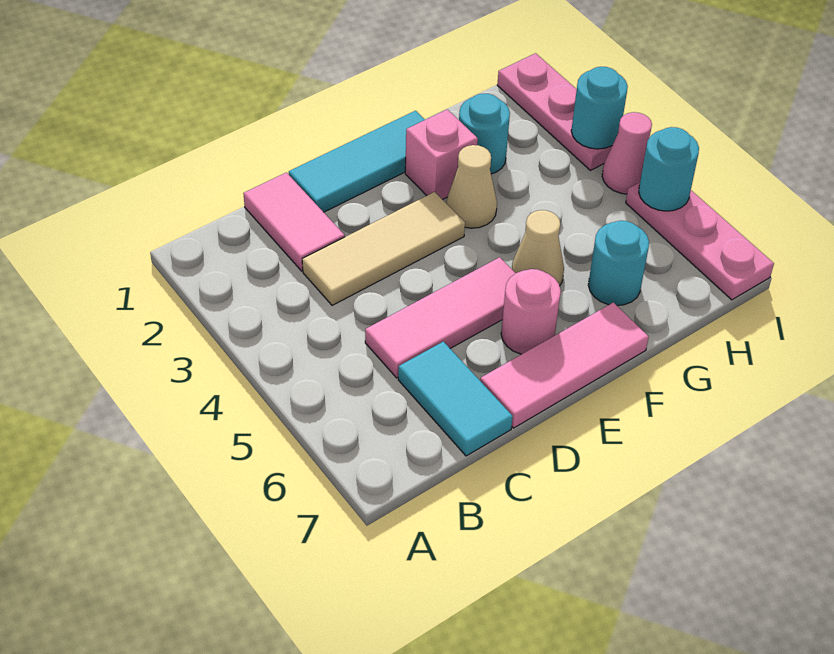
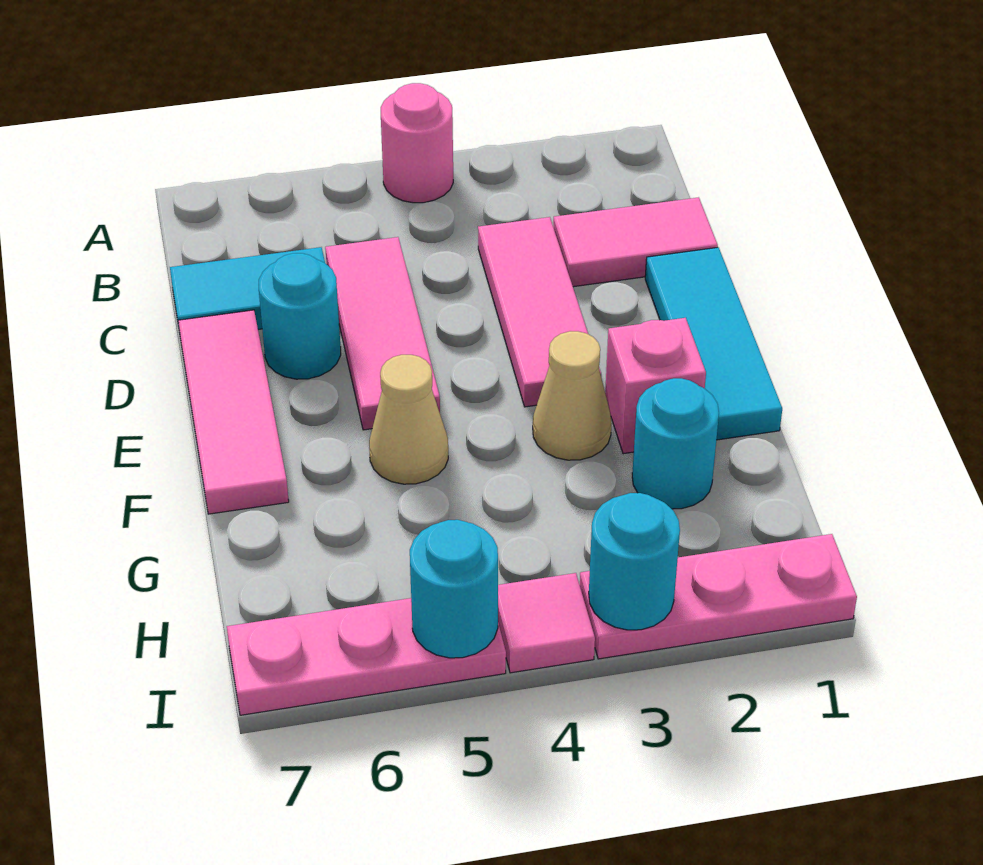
tan tile C3:E3 level 1 -> pink tile C3:E3 level 1
pink round brick E6 level 1 -> pink round brick A4 level 1
cyan round brick G6 level 1 -> cyan round brick D6 level 1
pink cone I4 level 1 -> pink tile I4 level 1

